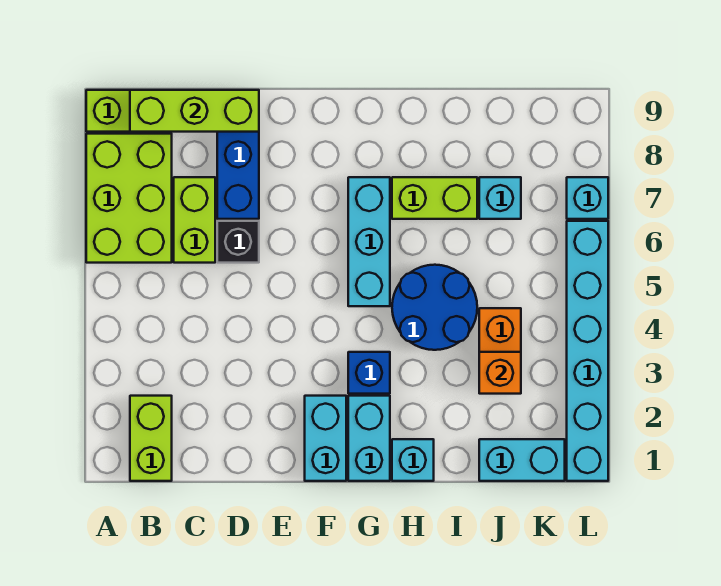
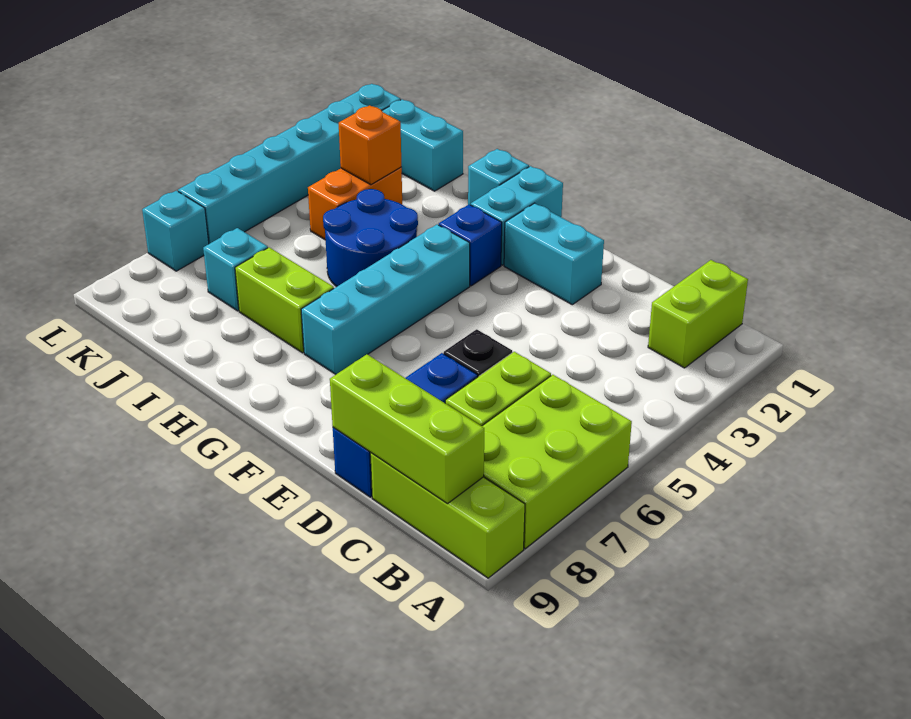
cyan brick F1:F2 level 1 -> cyan brick E2:F2 level 1
cyan brick G5:G7 level 1 -> cyan brick G4:G7 level 1

